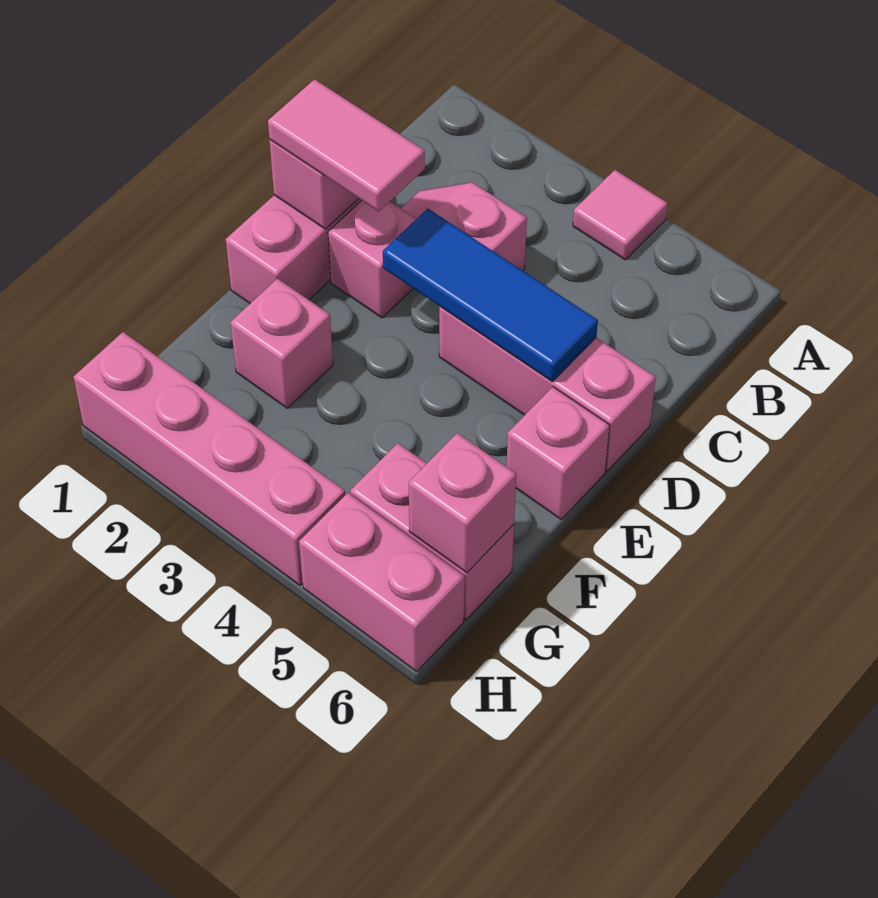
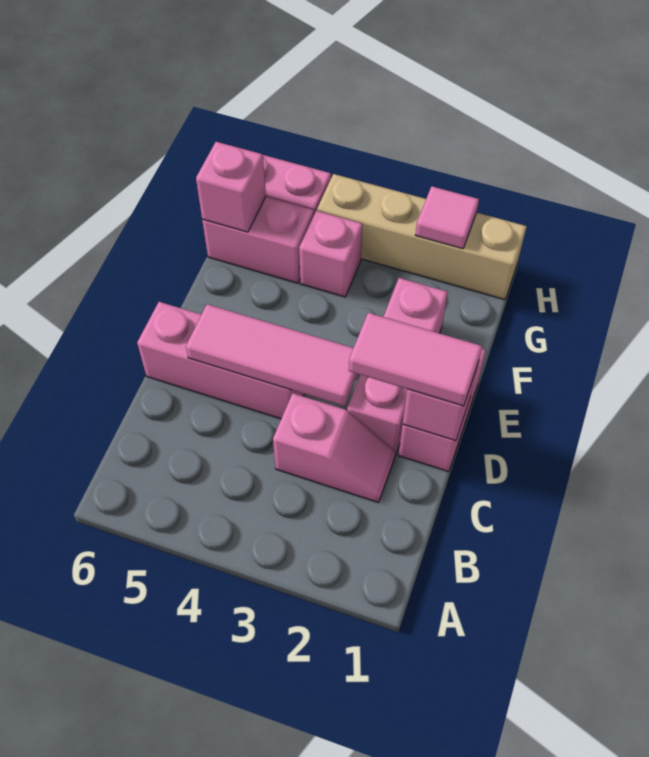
pink tile A4 level 1 -> pink tile H2 level 2
blue tile D3:D5 level 2 -> pink tile D3:D5 level 2
pink brick E6 level 1 -> pink brick G4 level 1
pink brick H1:H4 level 1 -> tan brick H1:H4 level 1

